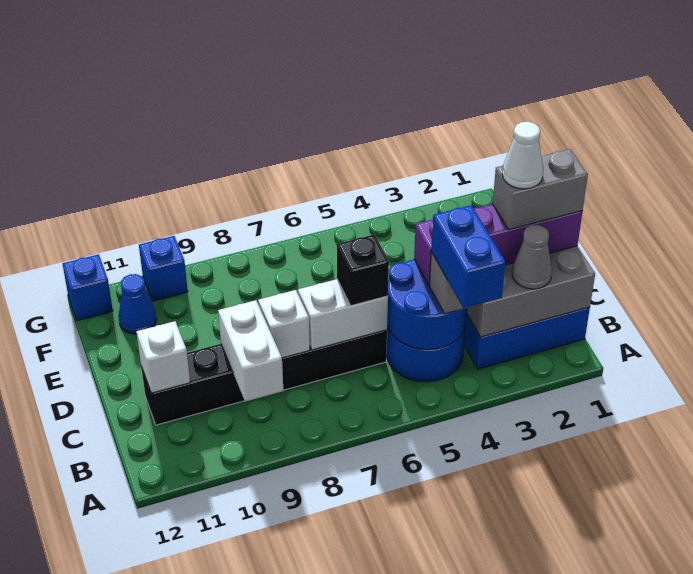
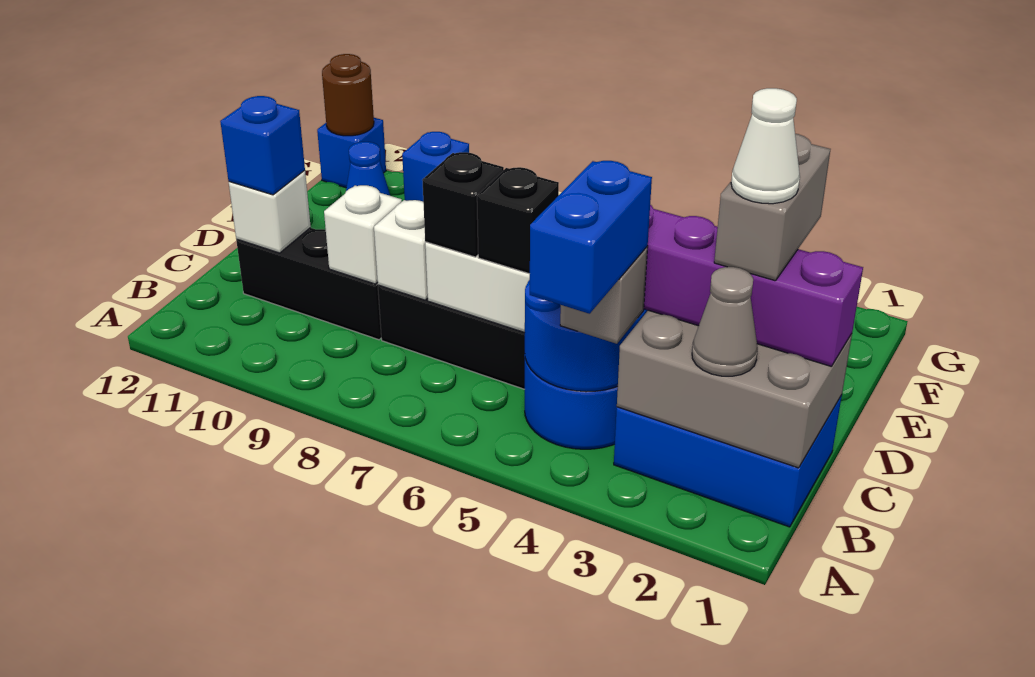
white brick B9:C9 level 2 -> white brick C9 level 2
grey brick C1:C2 level 4 -> grey brick C2:D2 level 4
none -> black brick C7 level 3
none -> blue brick C11 level 3
none -> brown round brick G12 level 2

